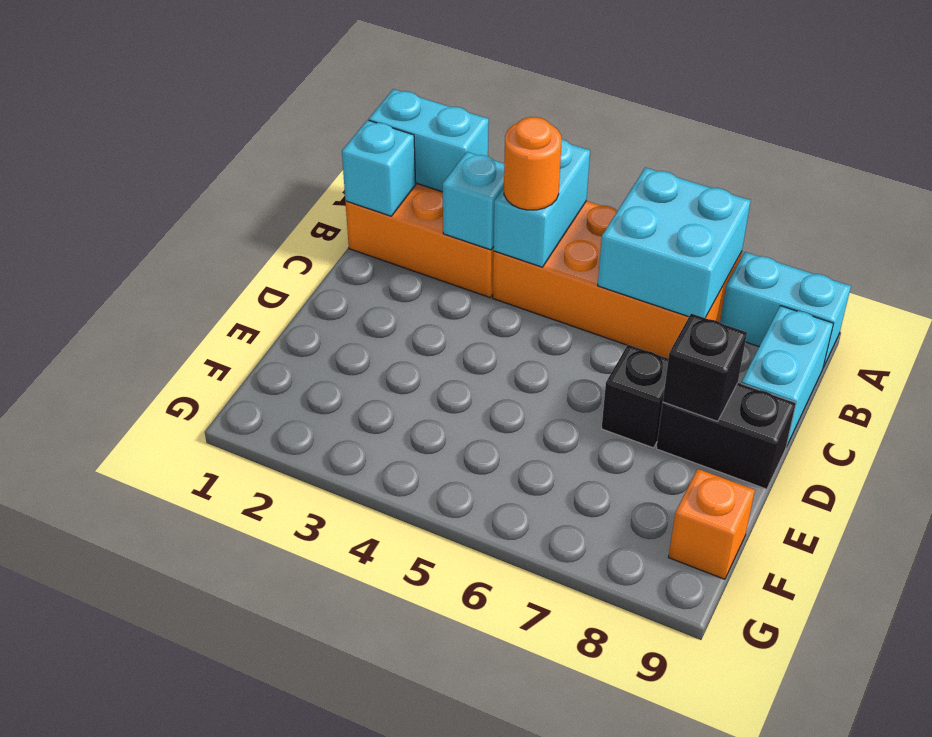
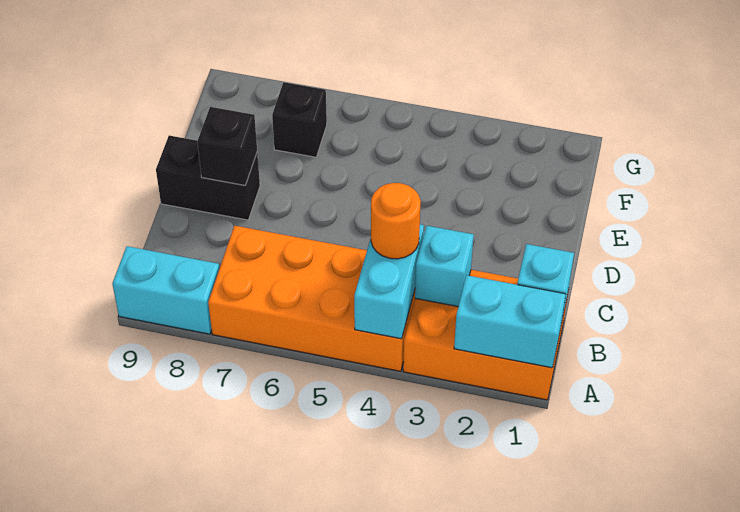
cyan brick A6:B7 level 2 -> none
cyan brick B9:C9 level 1 -> none
black brick D7 level 1 -> black brick F7 level 1
orange brick F9 level 1 -> none

